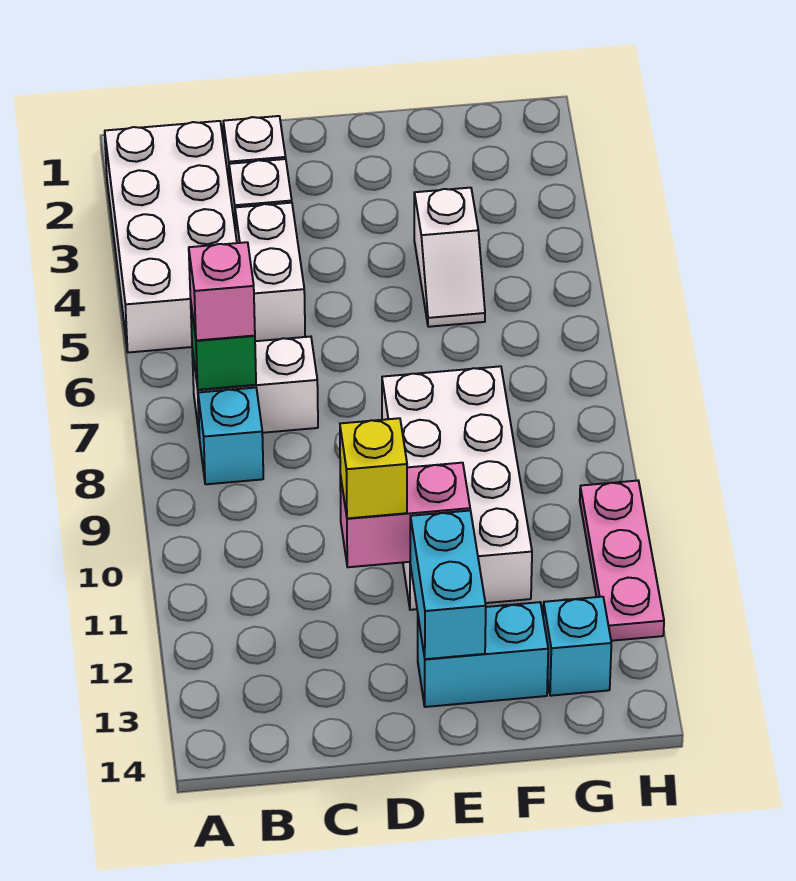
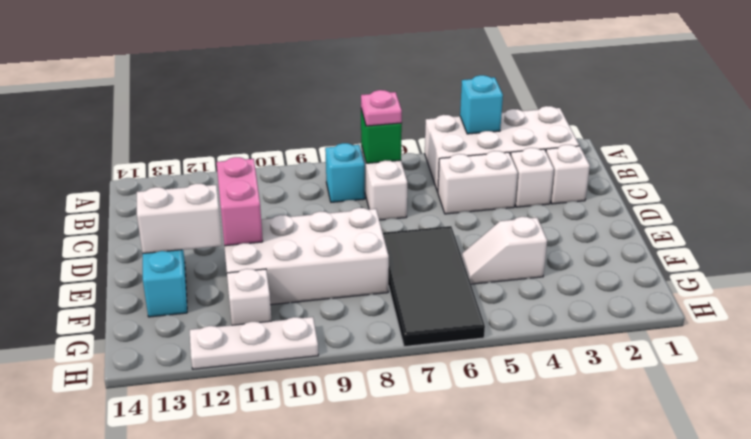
pink brick B7 level 3 -> pink plate B7 level 3
yellow brick D11 level 3 -> none
none -> black tile E6:H7 level 1
cyan brick E12:E13 level 2 -> white brick E12:E13 level 2
none -> white brick G11 level 1
cyan brick G13 level 1 -> cyan brick A4 level 2
pink plate H10:H12 level 1 -> white plate H10:H12 level 1

